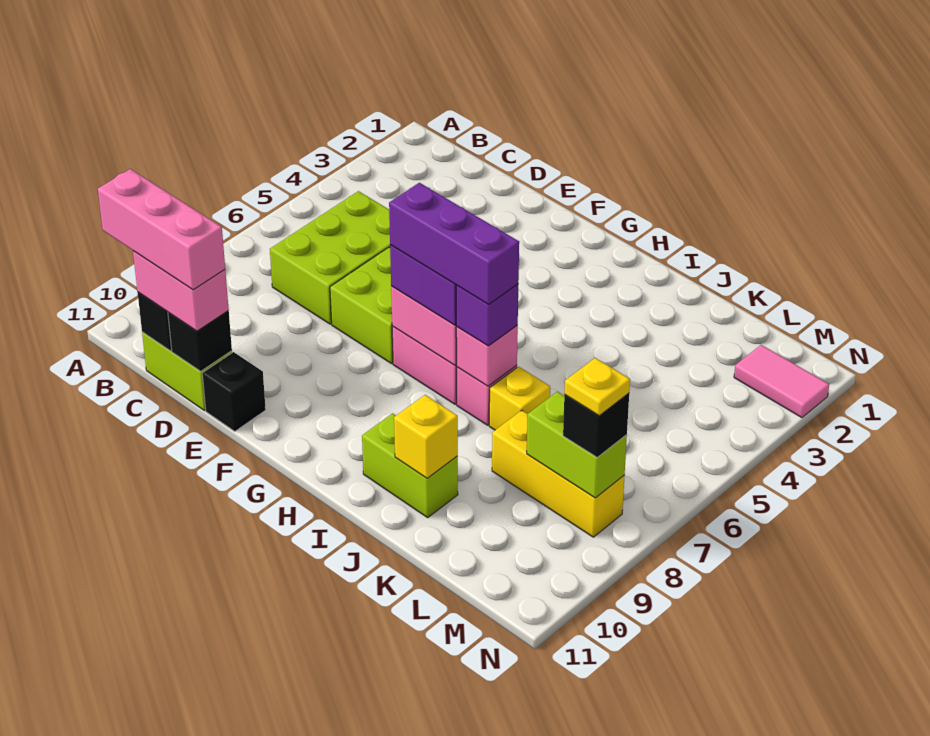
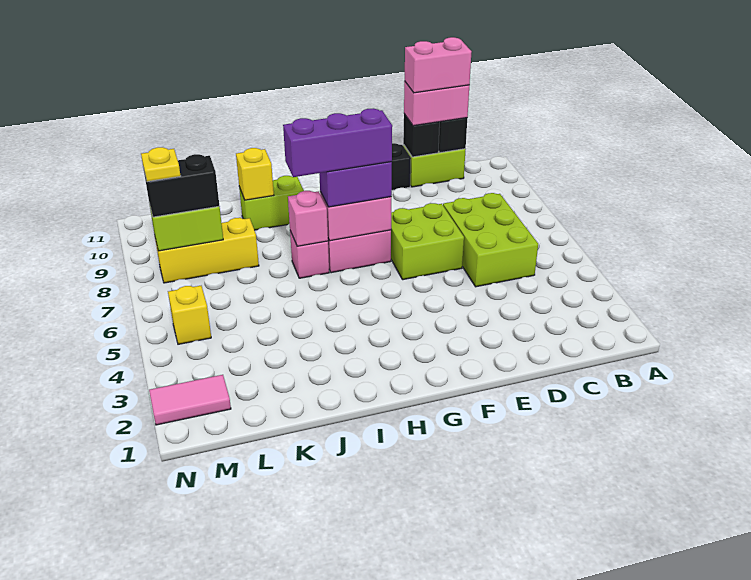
pink brick B11:D11 level 4 -> pink brick C11:D11 level 4
purple brick I7 level 3 -> none
yellow brick J7 level 1 -> yellow brick M5 level 1
black brick M8 level 3 -> black brick L8:M8 level 3

